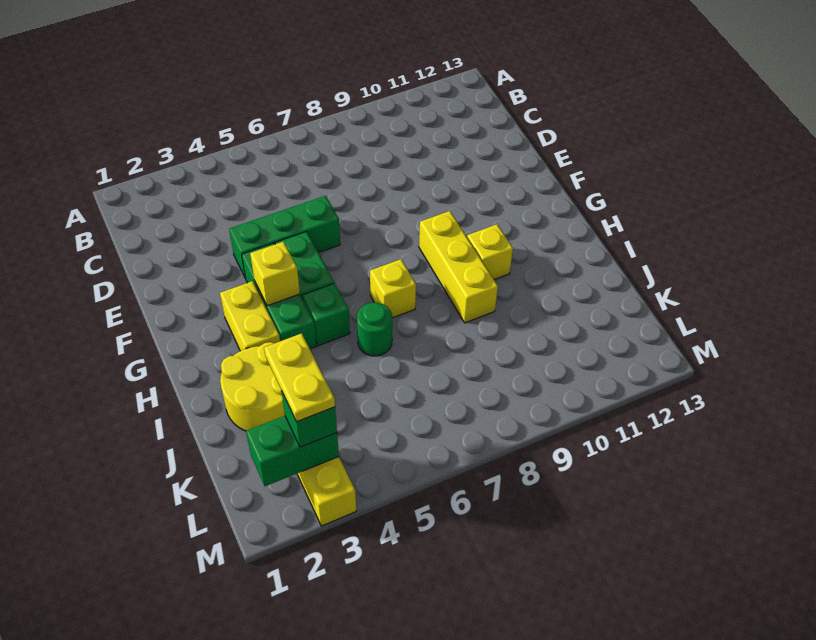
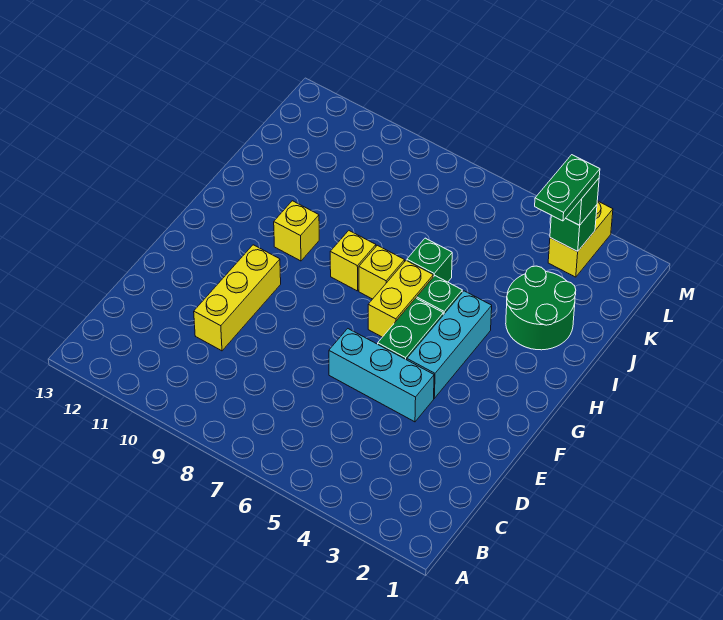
green brick E4:E6 level 1 -> cyan brick E4:E6 level 1
green brick F4:H4 level 1 -> cyan brick F4:H4 level 1
yellow brick G3:H3 level 1 -> yellow brick G6:H6 level 1
yellow brick G4 level 2 -> yellow brick H8 level 1
yellow brick G9:I9 level 1 -> yellow brick D10:F10 level 1
yellow round brick I2:J3 level 1 -> green round brick I2:J3 level 1
green round brick I6 level 1 -> green brick I6 level 1
yellow plate K3:L3 level 4 -> green plate K3:L3 level 4
green brick L2:L3 level 2 -> green brick L3 level 2

